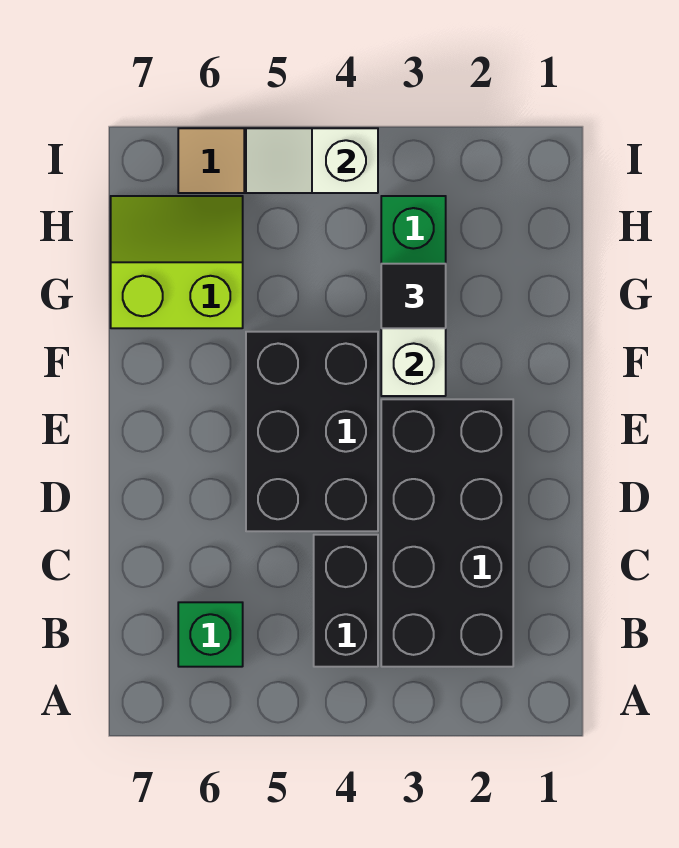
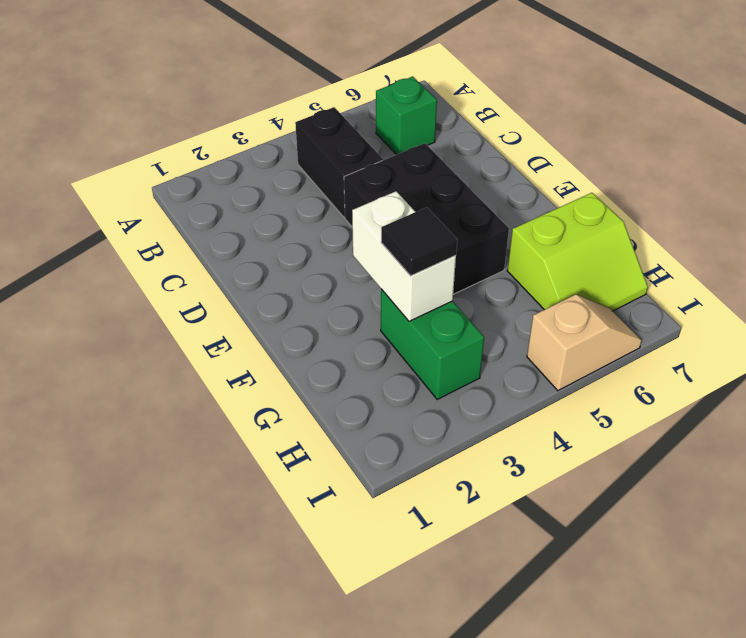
black brick B2:E3 level 1 -> none
white slope I4:I5 level 2 top 4 -> none

